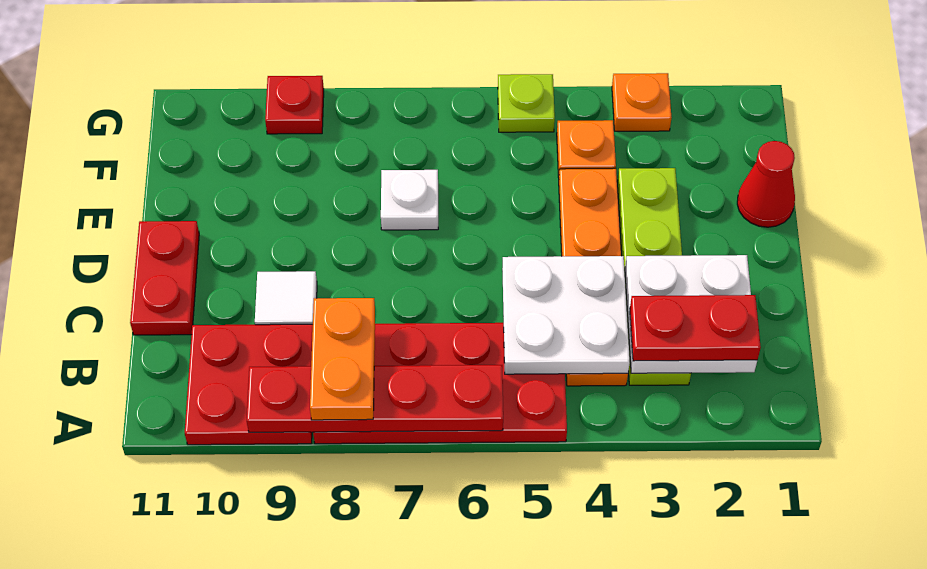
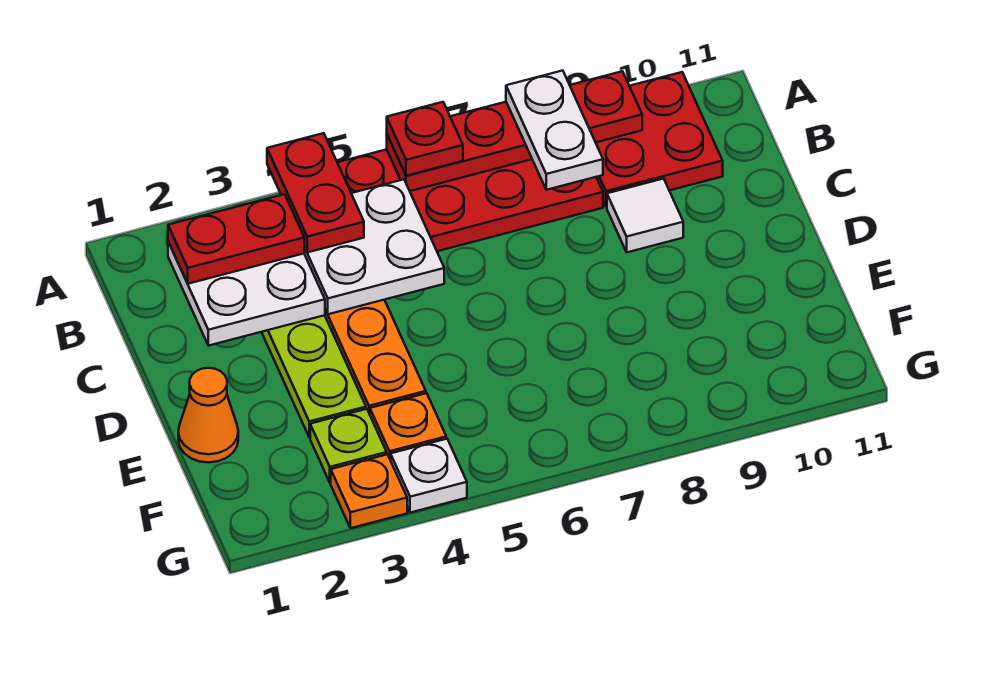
orange plate A8:B8 level 3 -> white plate A8:B8 level 3
red plate C11:D11 level 1 -> red plate A4:B4 level 3
red cone E1 level 1 -> orange cone E1 level 1
white plate E7 level 1 -> white plate G4 level 1
lime plate G5 level 1 -> lime plate F3 level 1
red plate G9 level 1 -> red plate A6 level 3

